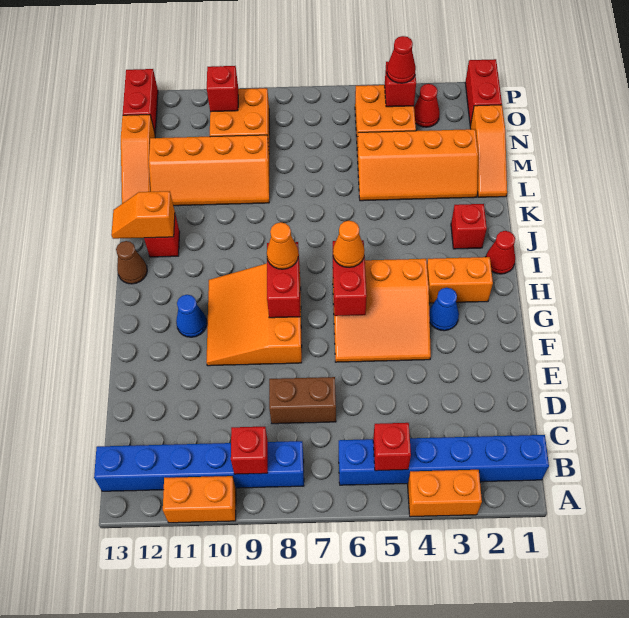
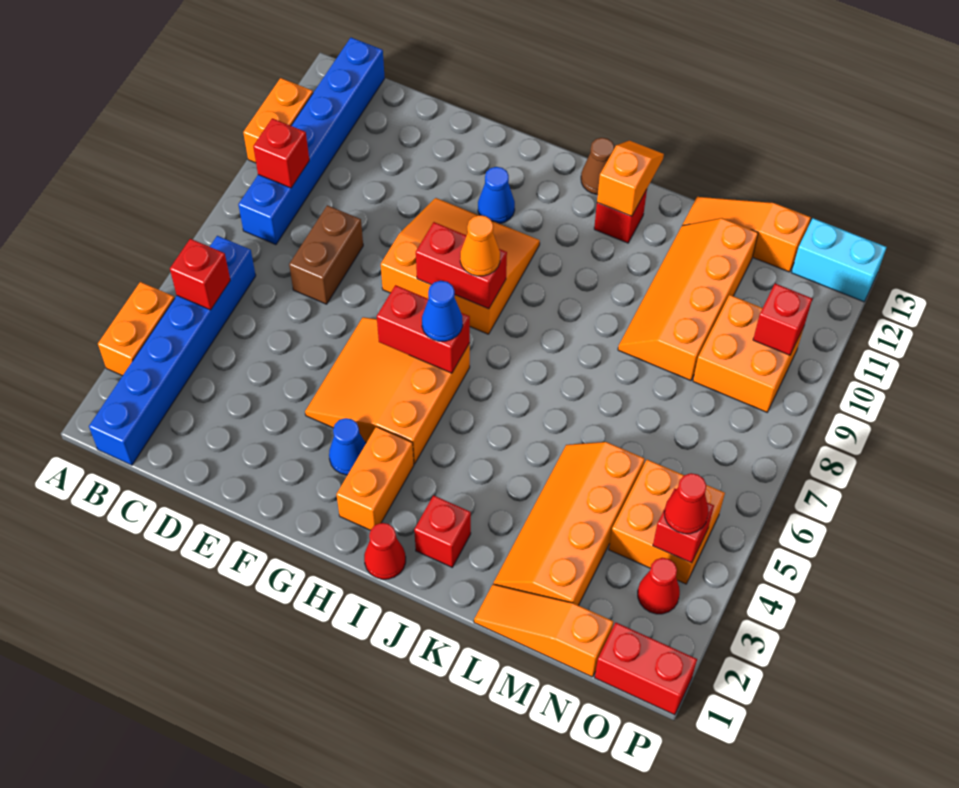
orange cone H6 level 3 -> blue cone H6 level 3
red brick O13:P13 level 1 -> cyan brick O13:P13 level 1

